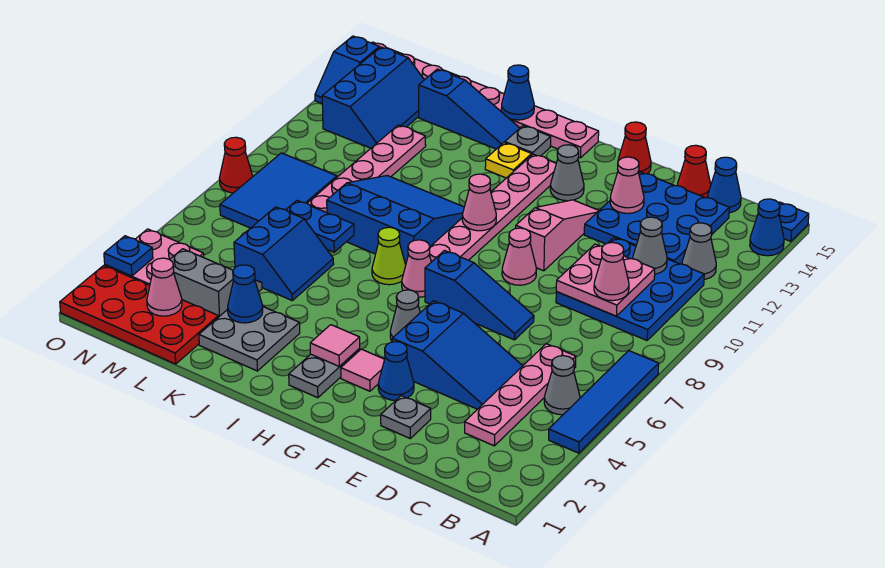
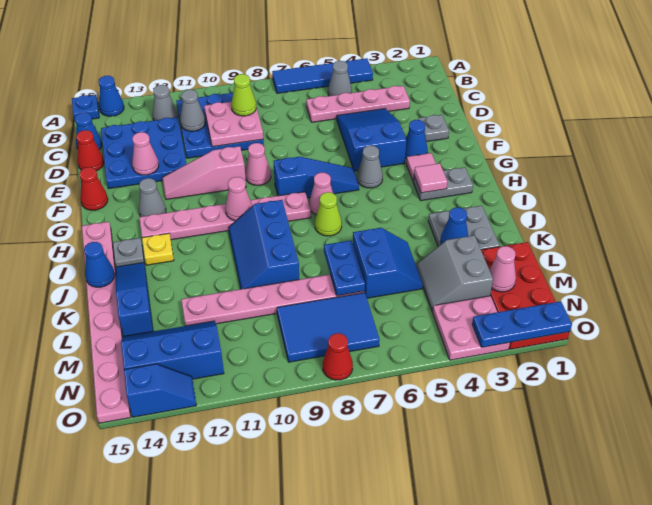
pink cone C9 level 3 -> lime cone C9 level 3
blue slope E7:G7 level 1 top G -> blue slope G6:G8 level 1 top 8
blue slope I8:K10 level 1 top 8 -> blue slope I9:K10 level 1 top 9
blue slope K5:L6 level 1 top L -> blue slope K5:L6 level 1 top 6
blue plate O3 level 2 -> blue plate O1:O3 level 2

